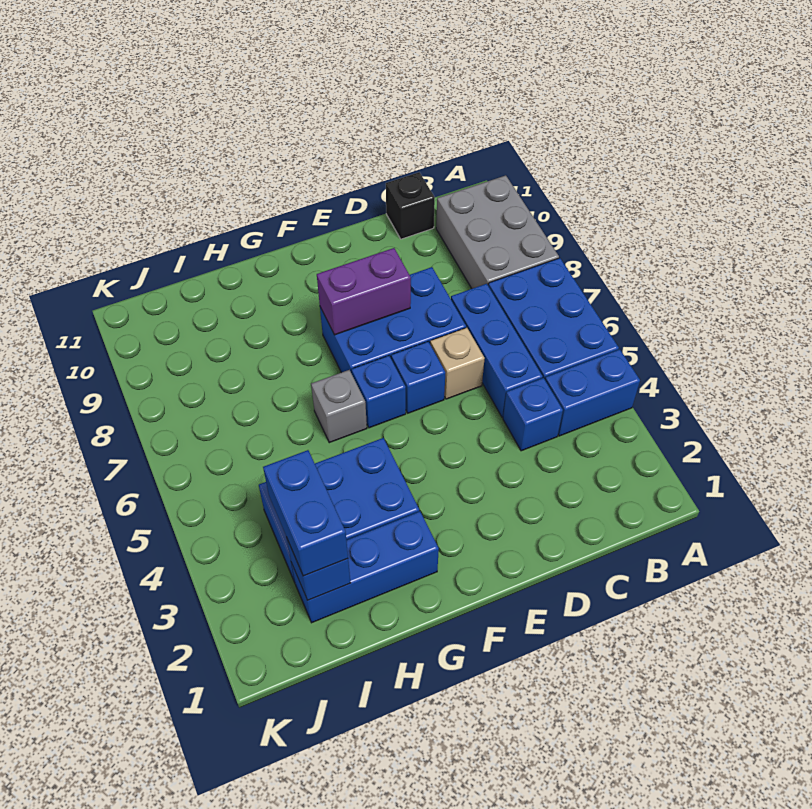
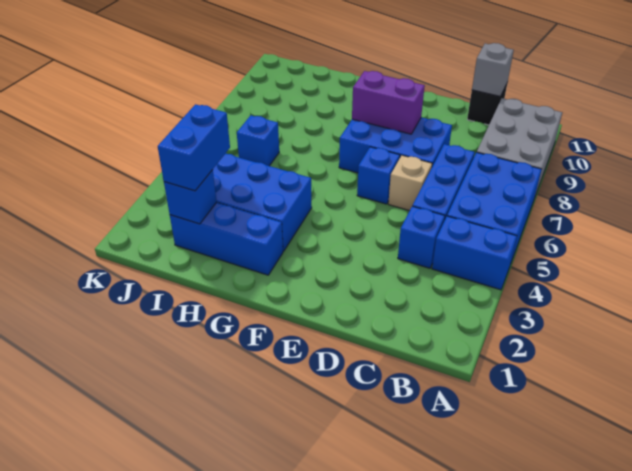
blue brick F6 level 1 -> blue brick I6 level 1
grey brick G6 level 1 -> grey brick C11 level 2

